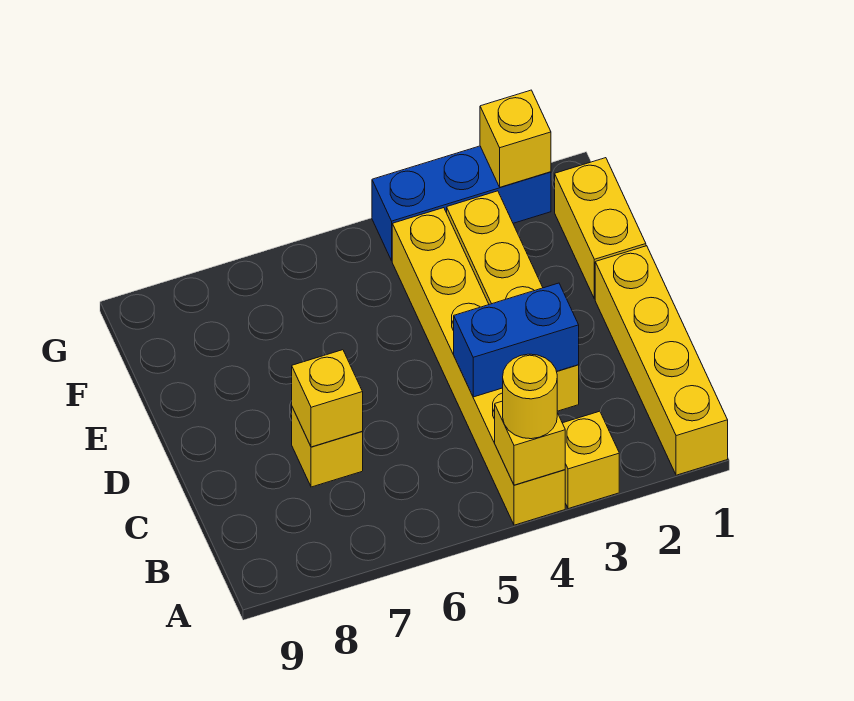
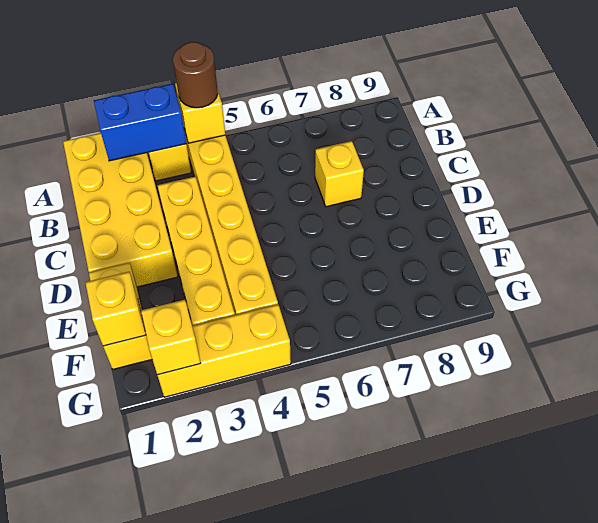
yellow brick A1:D1 level 1 -> yellow brick A1:D2 level 1
yellow round brick A4 level 3 -> brown round brick A4 level 3
blue brick C3:C4 level 2 -> blue brick A2:A3 level 2
yellow brick C7 level 2 -> yellow brick F1 level 2
blue brick G2:G4 level 1 -> yellow brick G2:G4 level 1

